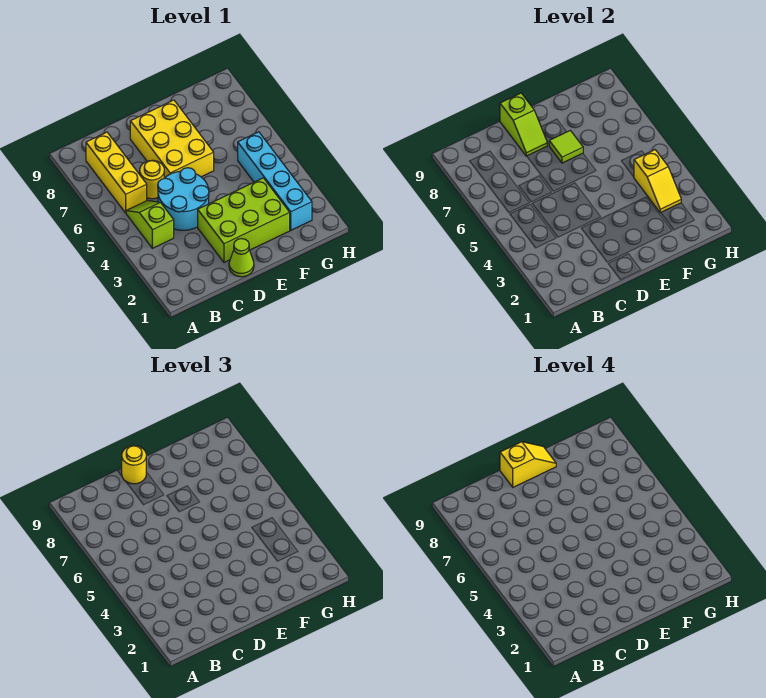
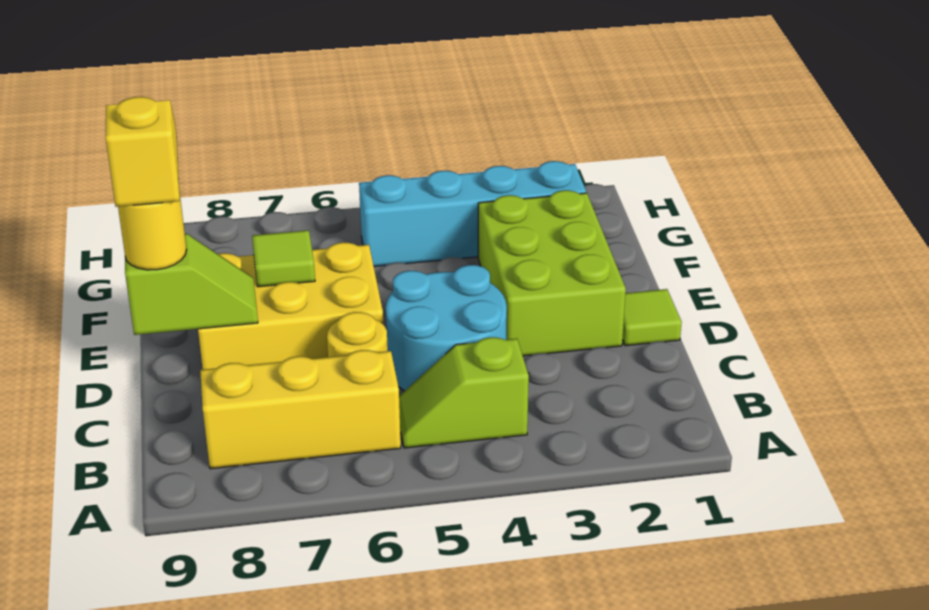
lime cone D1 level 1 -> lime tile D1 level 1
yellow slope G3:G4 level 2 top 4 -> none

